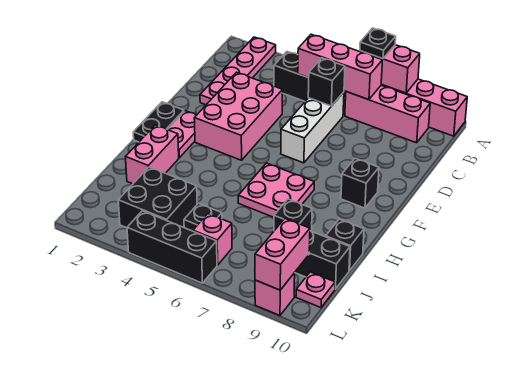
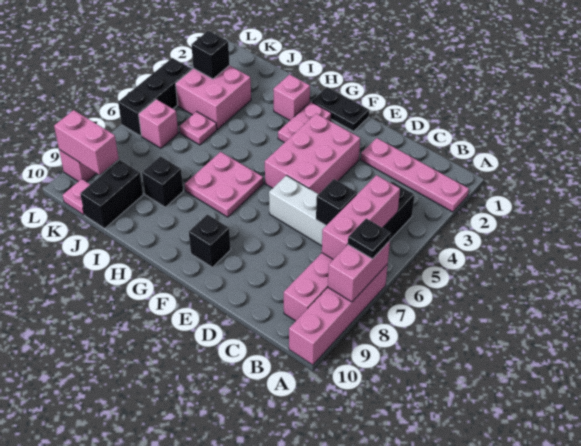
pink brick D3:F4 level 1 -> pink brick E3:F5 level 1
pink plate F2:G2 level 1 -> pink plate G2:G3 level 1
pink brick H2:I2 level 1 -> pink brick H2 level 1
black brick I10 level 1 -> black brick K3 level 2
black brick J3:K4 level 1 -> pink brick J3:K4 level 1
black plate J5 level 1 -> pink plate J5 level 1

